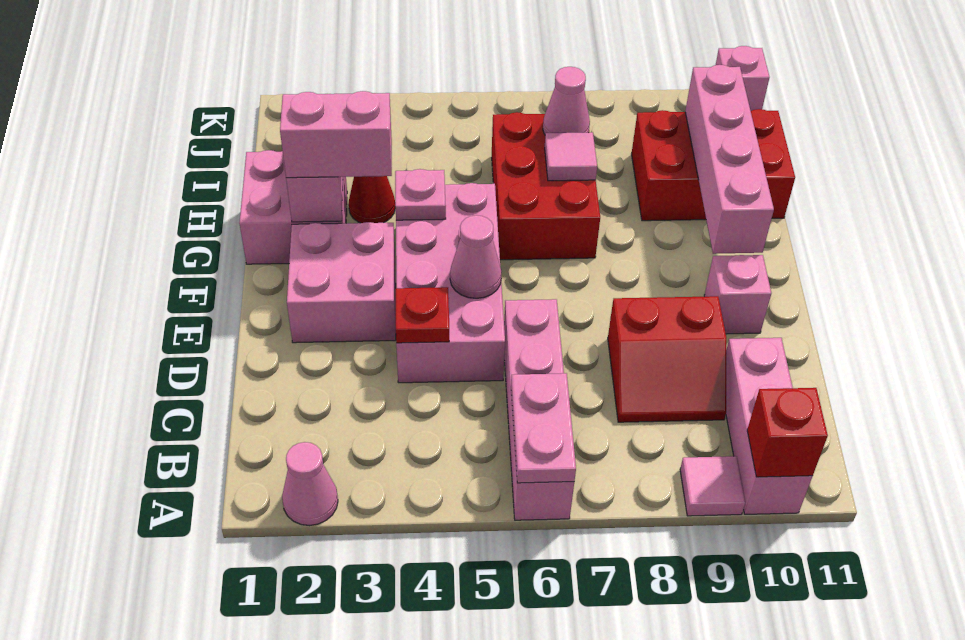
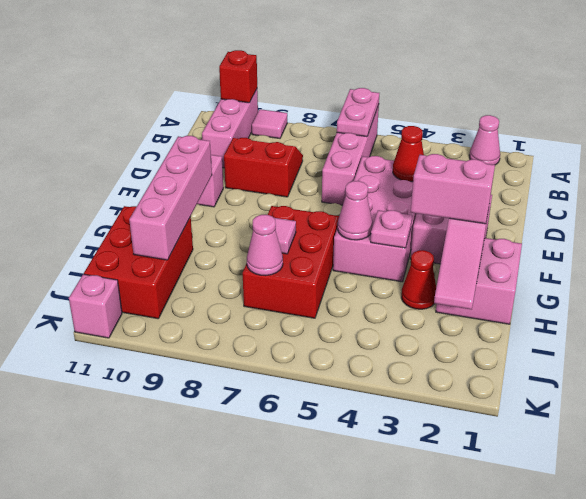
red plate D4 level 2 -> red cone D4 level 2
pink cone E5 level 2 -> pink cone G5 level 2
red brick H9:I11 level 1 -> red brick H10:J11 level 1

